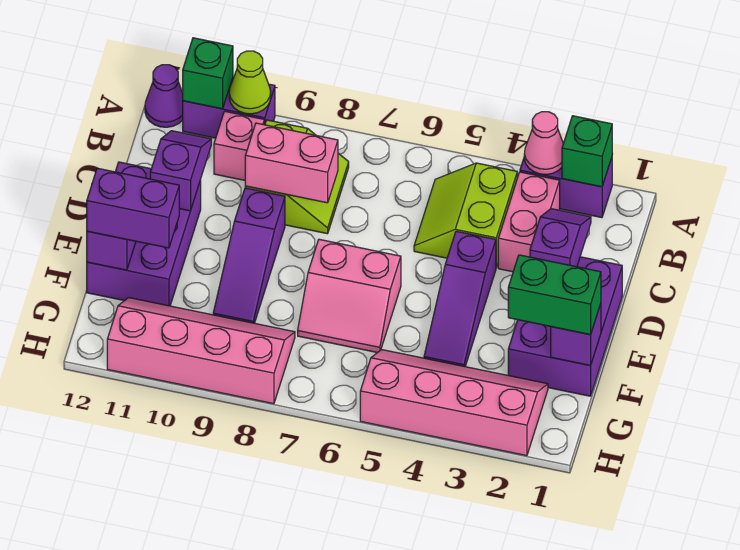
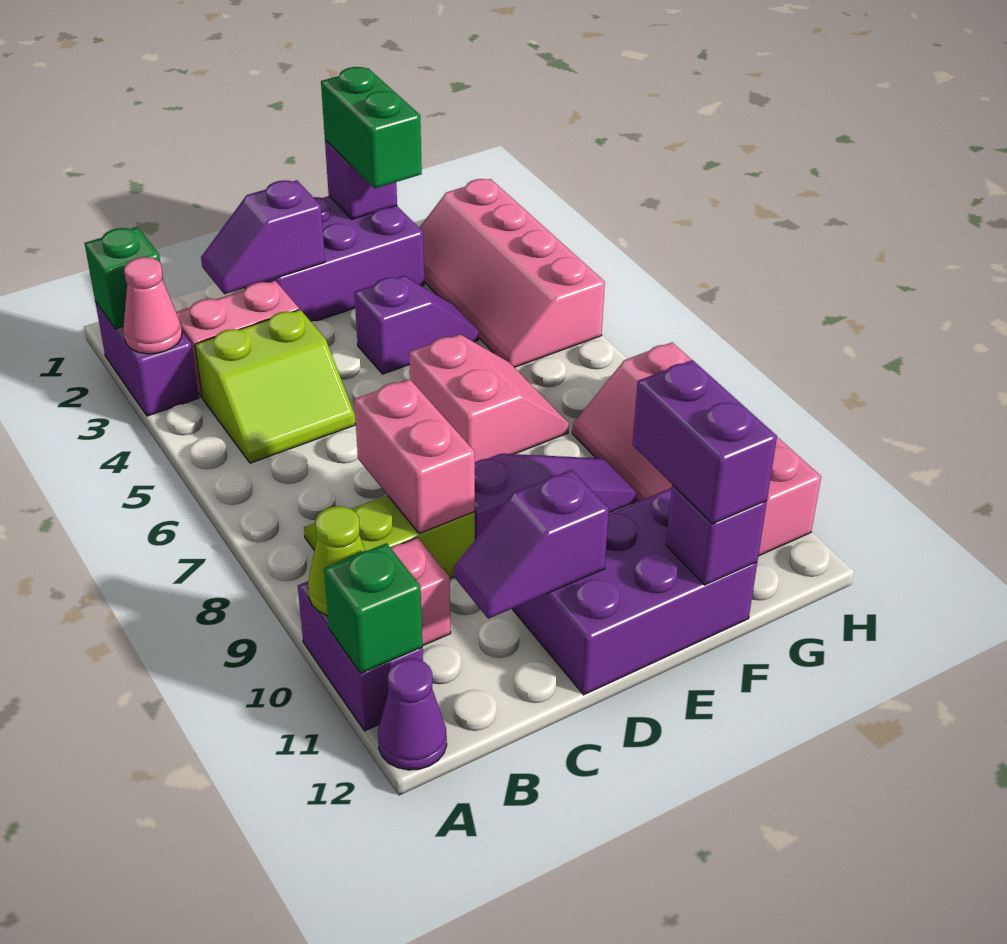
purple slope D4:F4 level 1 top D -> purple slope E4:F4 level 1 top E

